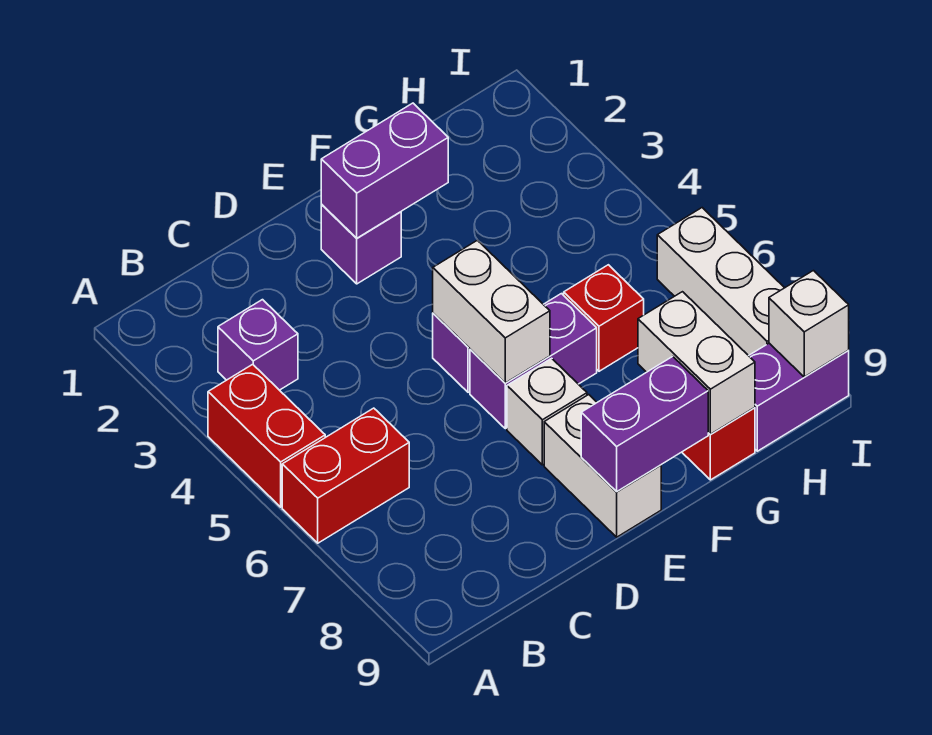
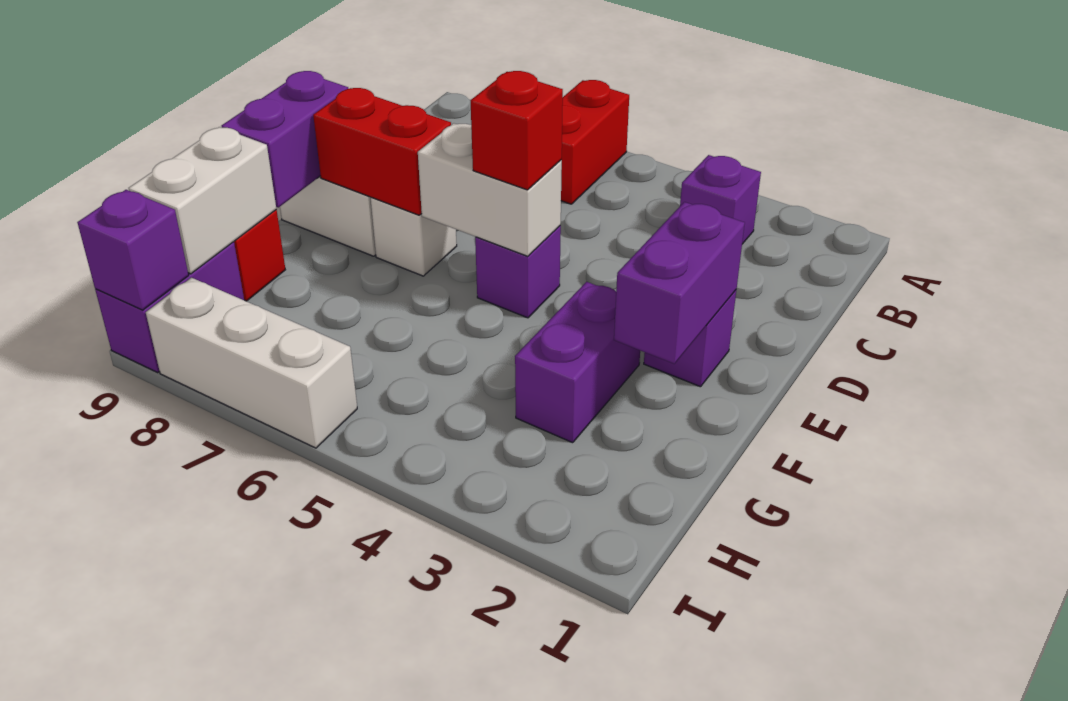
red brick A4:A5 level 1 -> red brick E7:E8 level 2
purple brick E6:F6 level 1 -> purple brick F3:G3 level 1
red brick G6 level 1 -> red brick E5 level 3
white brick G8:G9 level 2 -> white brick G9:H9 level 2
white brick I9 level 2 -> purple brick I9 level 2

